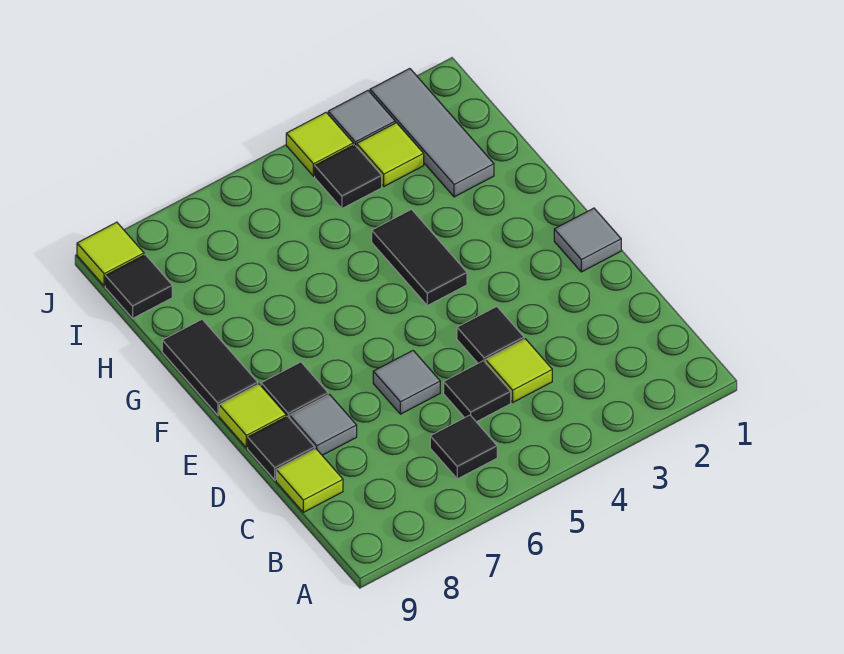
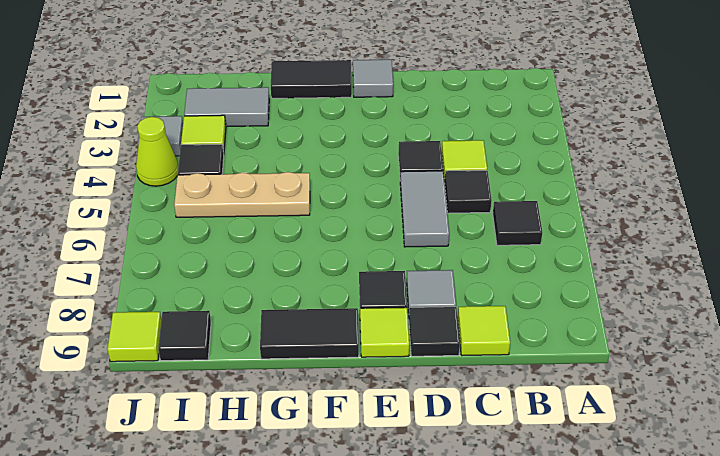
grey tile D6 level 1 -> grey tile D5:D6 level 1
black tile F4:G4 level 1 -> black tile F1:G1 level 1
none -> tan plate G5:I5 level 1
grey tile H2:J2 level 1 -> grey tile H2:I2 level 1
lime tile J4 level 1 -> lime cone J4 level 1

